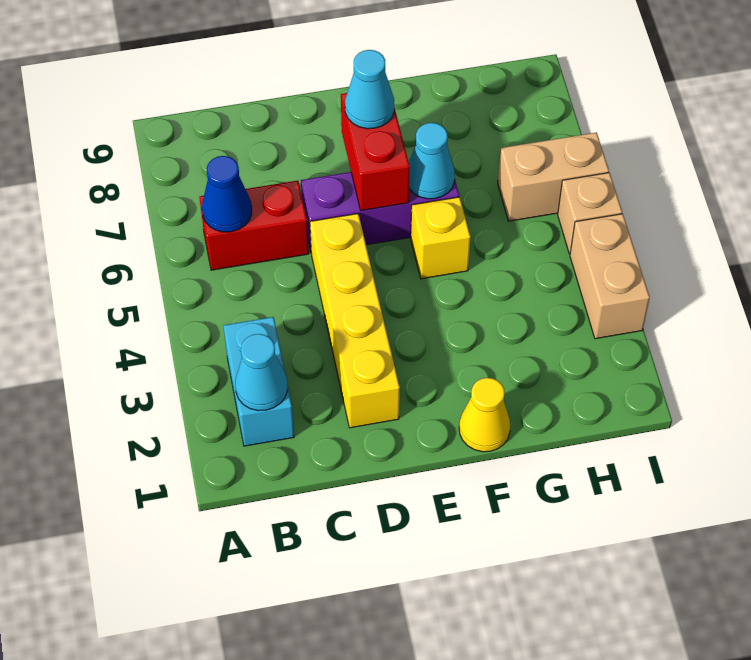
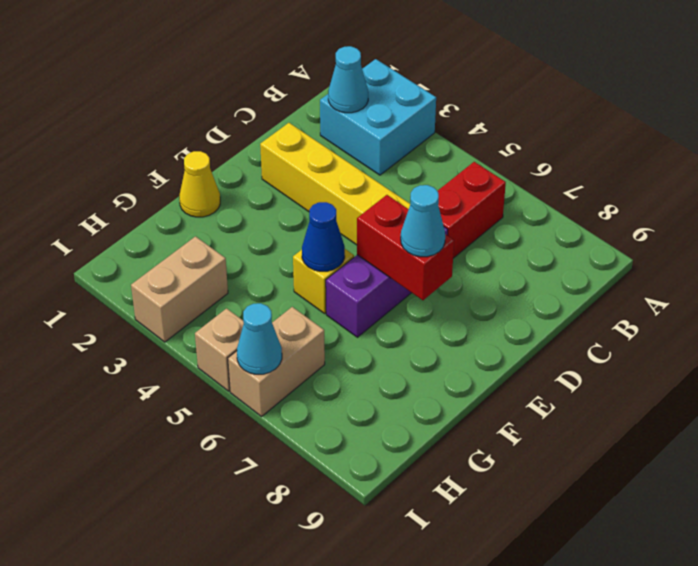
cyan brick B2:B3 level 1 -> cyan brick A2:B3 level 1
blue cone B6 level 2 -> blue cone F5 level 2
cyan cone F6 level 2 -> cyan cone I6 level 2
tan brick I3:I4 level 1 -> tan brick H3:I3 level 1

